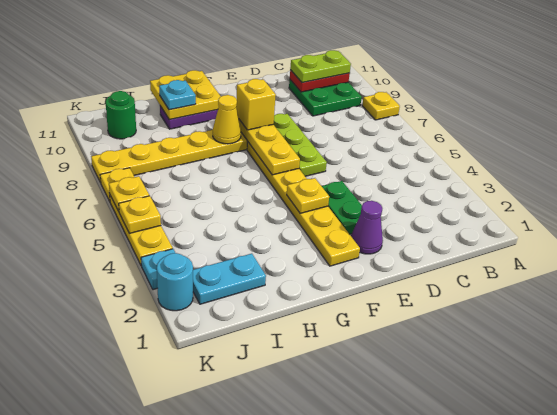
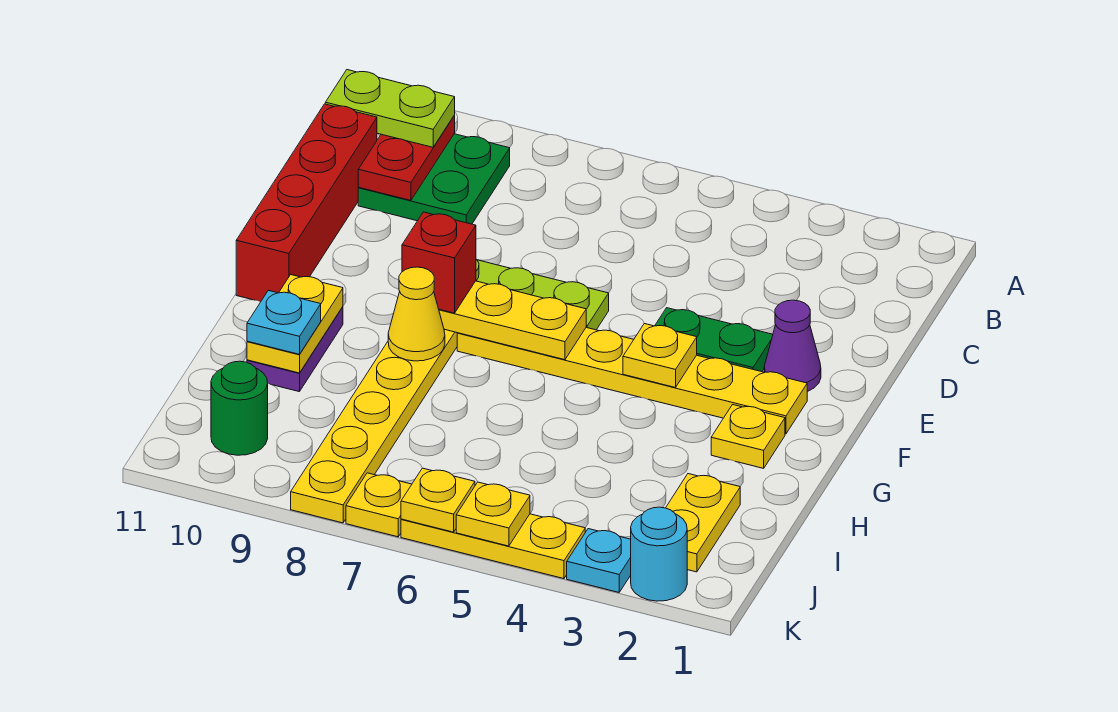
yellow plate A8 level 1 -> yellow plate G2 level 1
lime plate B10:C10 level 3 -> lime plate B10:B11 level 3
none -> red brick C11:F11 level 1
yellow brick F8 level 3 -> red brick F8 level 3
yellow plate G10:H11 level 2 -> yellow plate G10:H10 level 2
cyan plate I2:J2 level 1 -> yellow plate I2:J2 level 1

